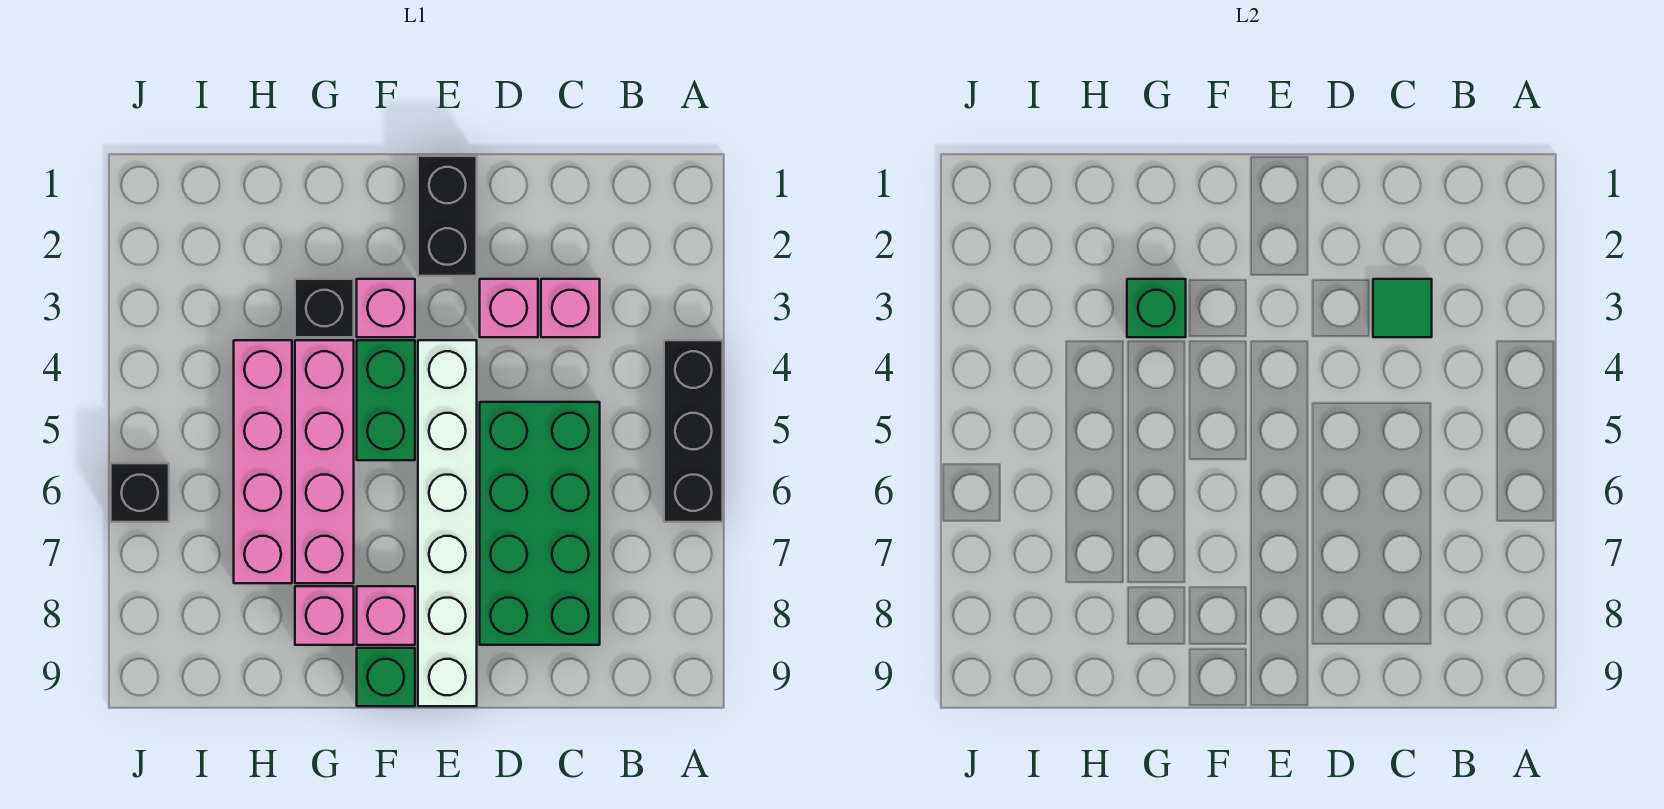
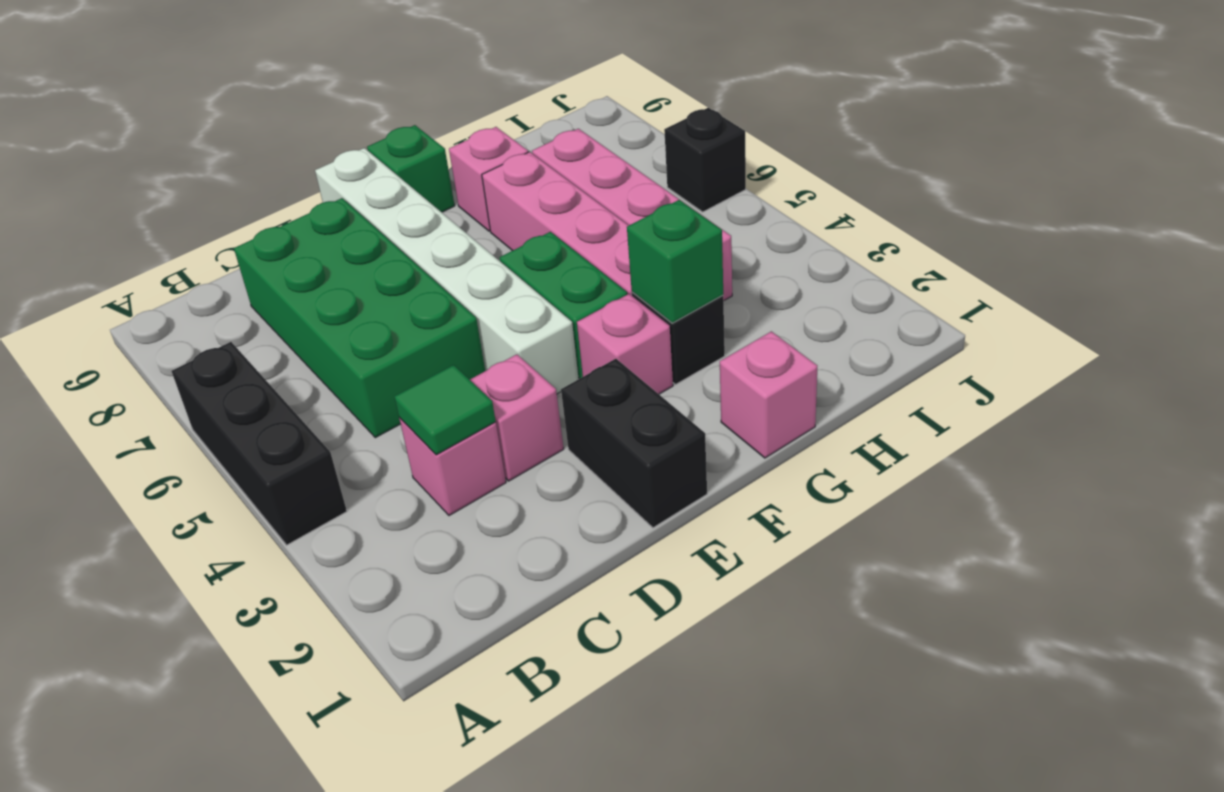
pink brick F8 level 1 -> pink brick G1 level 1

